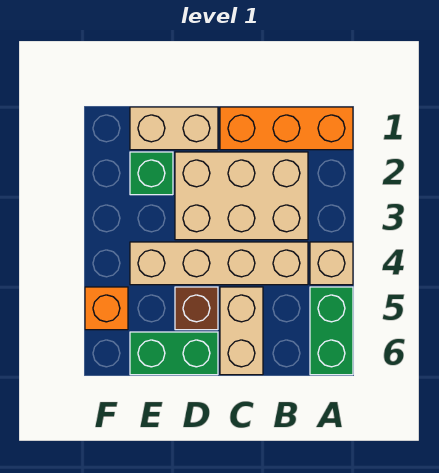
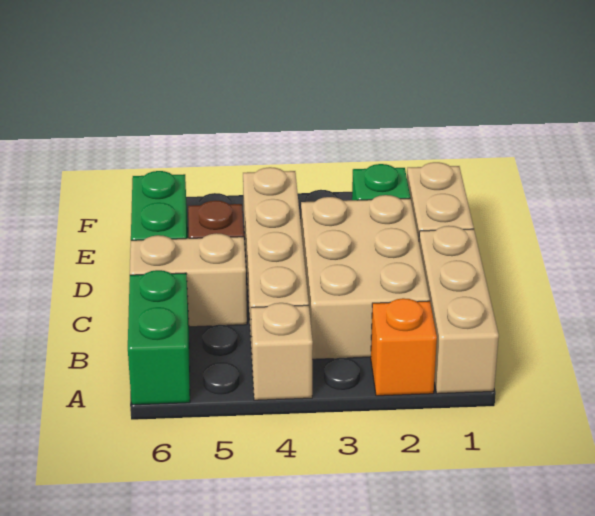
orange brick A1:C1 level 1 -> tan brick A1:C1 level 1
green brick A5:A6 level 1 -> green brick A6:B6 level 1
orange brick F5 level 1 -> orange brick A2 level 1

